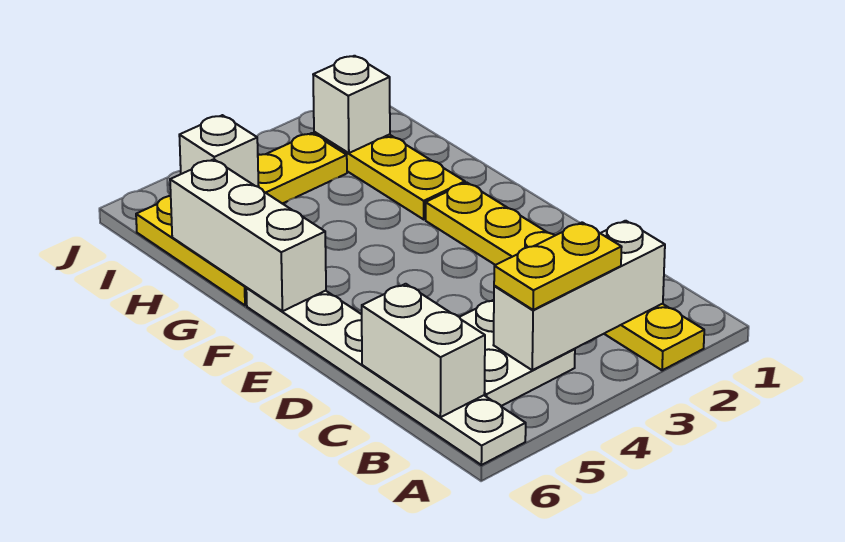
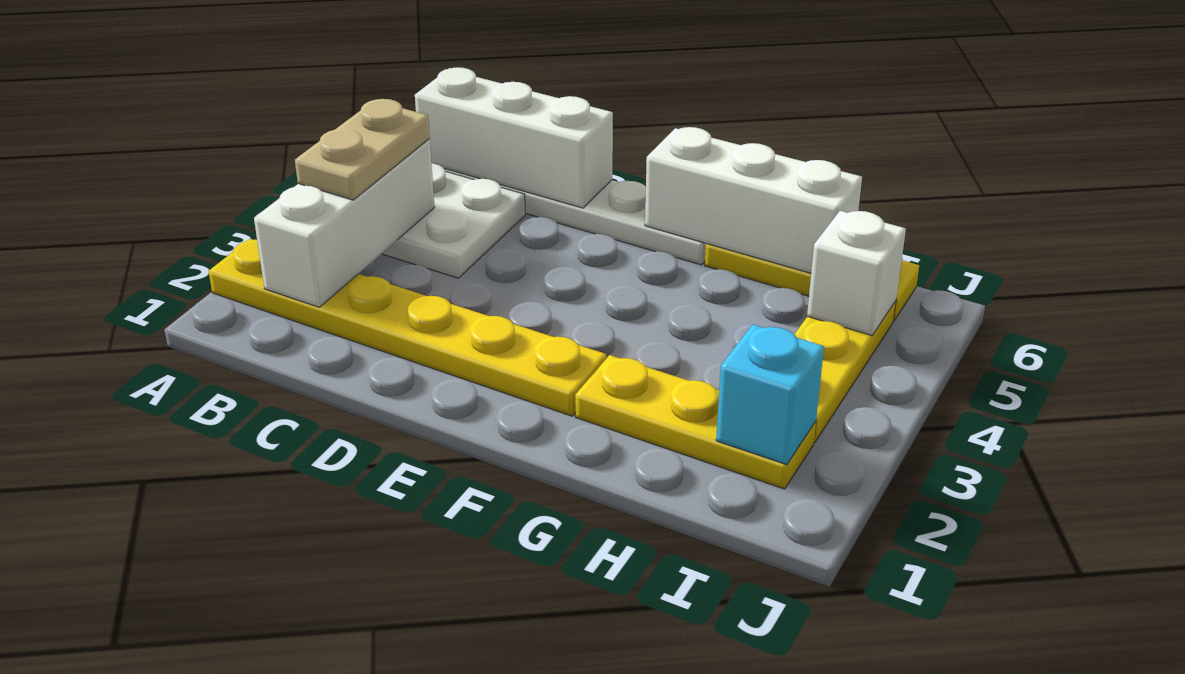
yellow plate B3:B4 level 3 -> tan plate B3:B4 level 3
white brick B6:C6 level 2 -> white brick B6:D6 level 2
white brick I2 level 2 -> cyan brick I2 level 2

